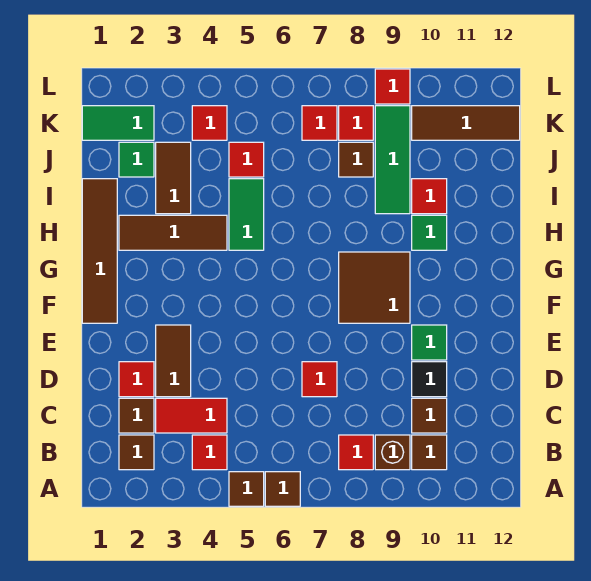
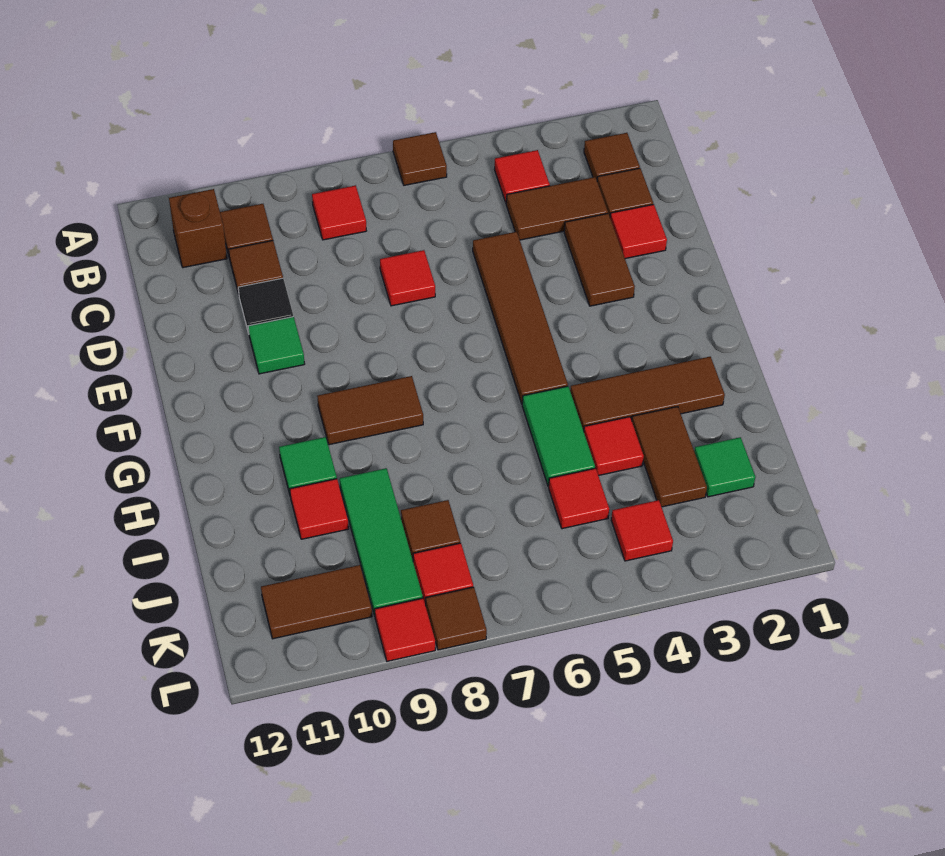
brown tile A5 level 1 -> brown tile L8 level 1
brown brick B9 level 1 -> brown brick B11 level 1
red tile C3:C4 level 1 -> brown tile C3:C4 level 1
brown tile F1:I1 level 1 -> brown tile D5:G5 level 1
brown tile F8:G9 level 1 -> brown tile G8:G9 level 1
green tile K1:K2 level 1 -> none
red tile K7 level 1 -> red tile I4 level 1
brown tile K10:K12 level 1 -> brown tile K10:K11 level 1

